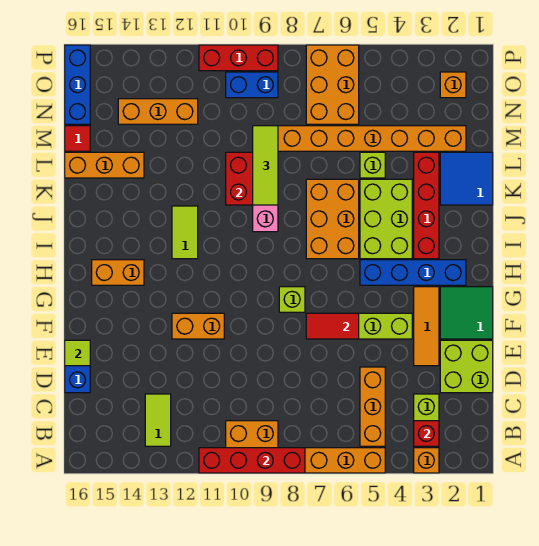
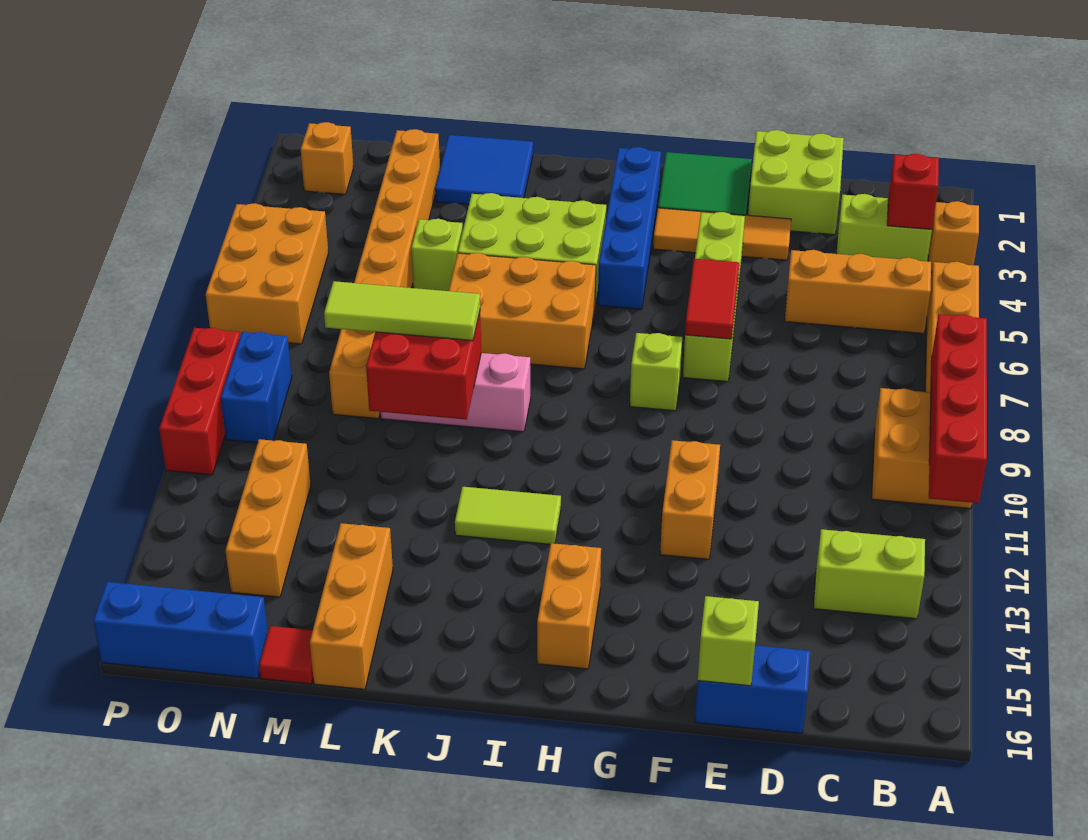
lime tile B13:C13 level 1 -> lime brick B13:C13 level 1
lime tile E16 level 2 -> lime brick E16 level 2
red brick I3:L3 level 1 -> none
orange brick N6:P7 level 1 -> orange brick O5:P7 level 1

